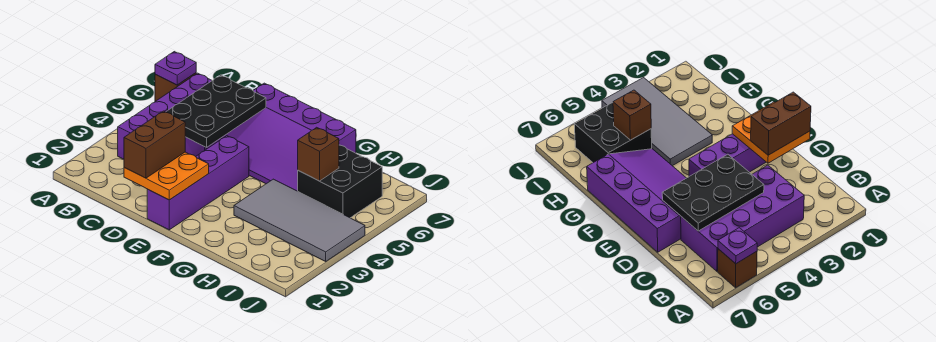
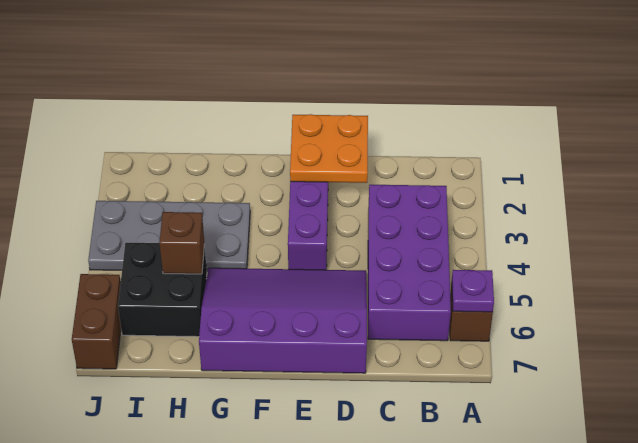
black plate C4:D6 level 2 -> none
brown brick D1:D2 level 3 -> brown brick J6:J7 level 1
grey tile G3:J4 level 1 -> grey plate G3:J4 level 1

